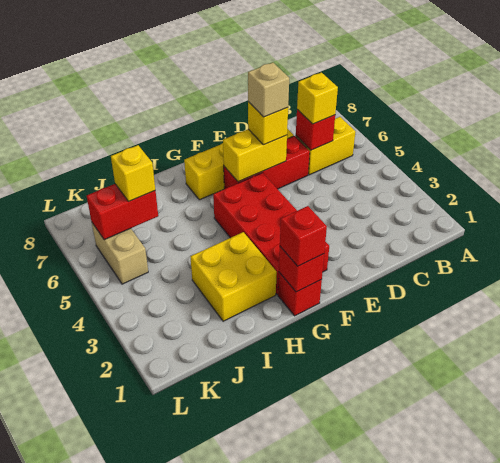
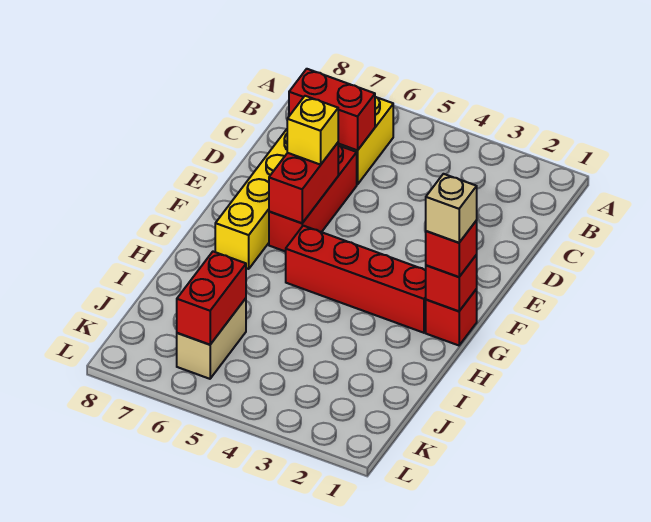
red brick C6 level 2 -> red brick C6:C7 level 2
yellow brick C6 level 3 -> none
yellow brick E6:F6 level 2 -> red brick E6:F6 level 2
tan brick E6 level 4 -> tan brick G1 level 4
red brick F2:G5 level 1 -> red brick G2:G5 level 1
yellow brick H2:I3 level 1 -> none
yellow brick J6 level 3 -> none
tan brick K5:K6 level 1 -> tan brick J6:K6 level 1

